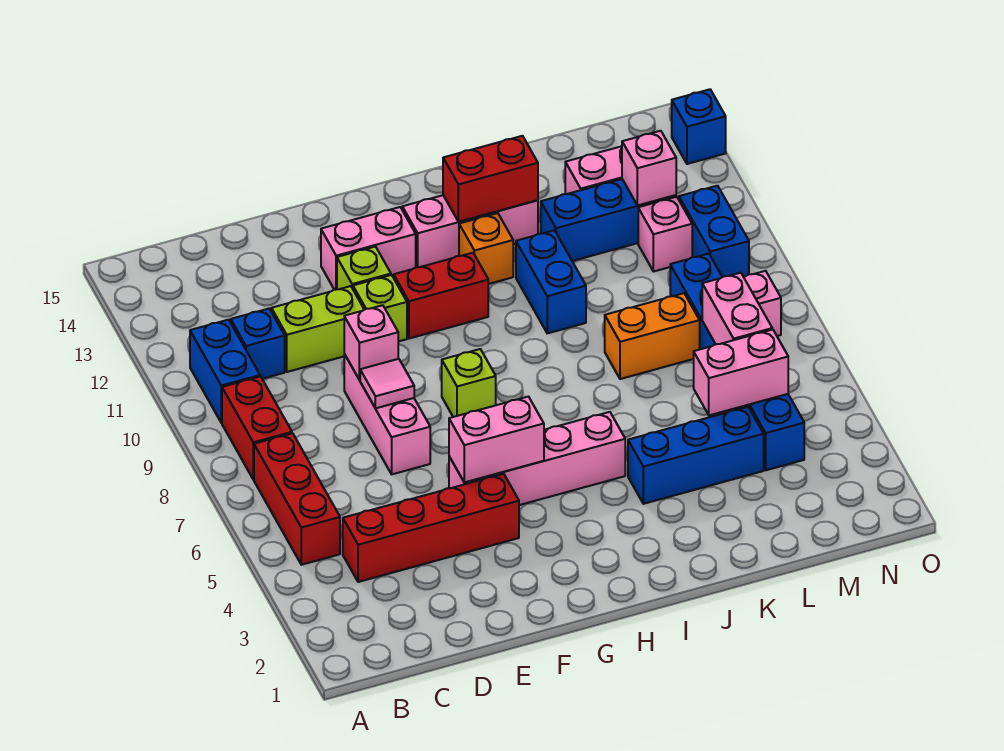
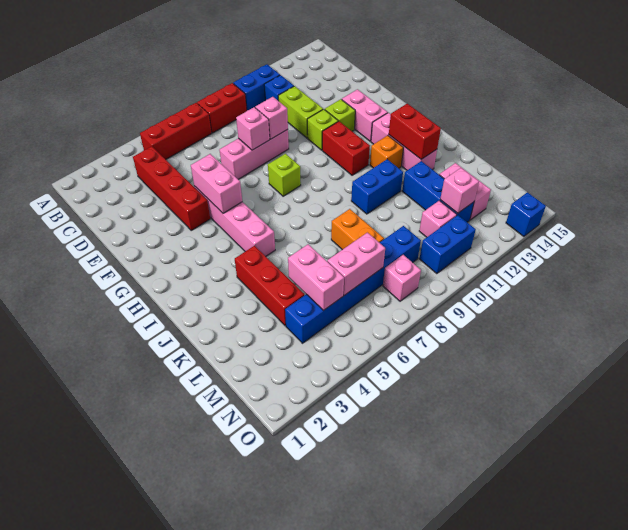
pink tile E8 level 2 -> pink brick E8 level 2
blue brick J4:L4 level 1 -> red brick J4:L4 level 1

